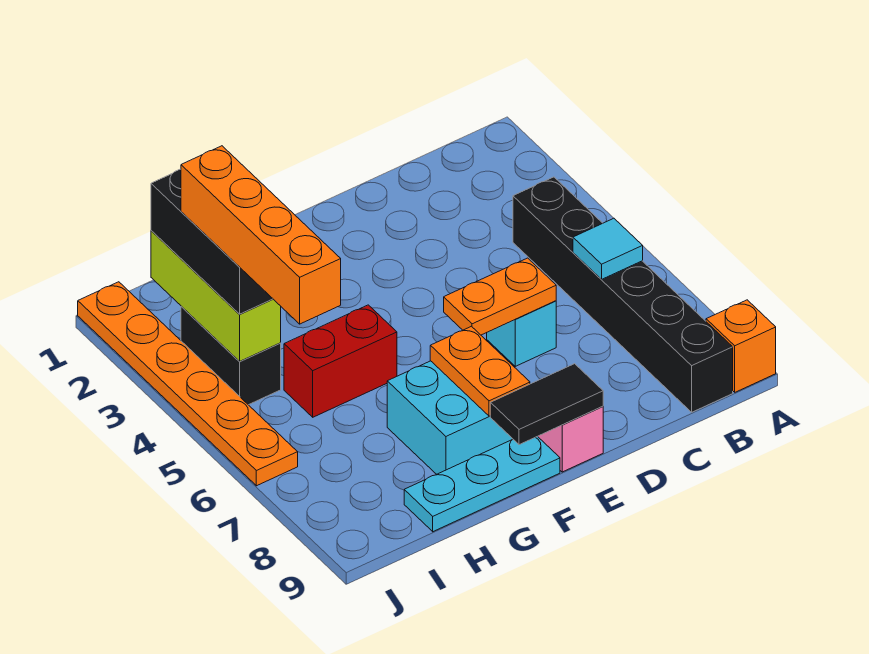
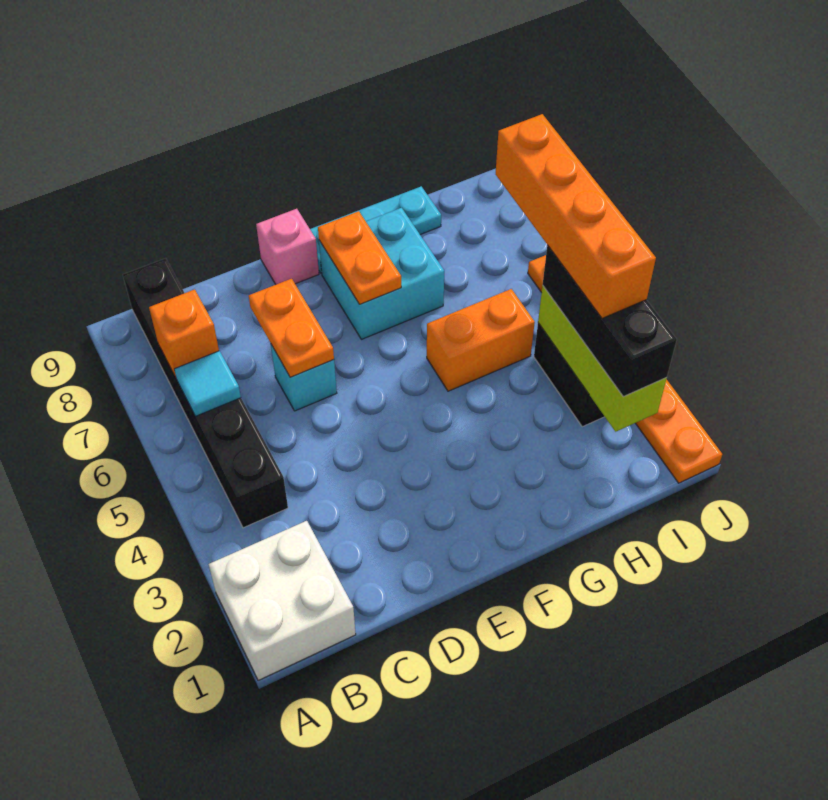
none -> white brick A1:B2 level 1
orange brick A9 level 1 -> orange brick B7 level 2
orange plate D6:E6 level 2 -> orange plate D6:D7 level 2
black tile E9:F9 level 2 -> none
red brick G5:H5 level 1 -> orange brick G5:H5 level 1

